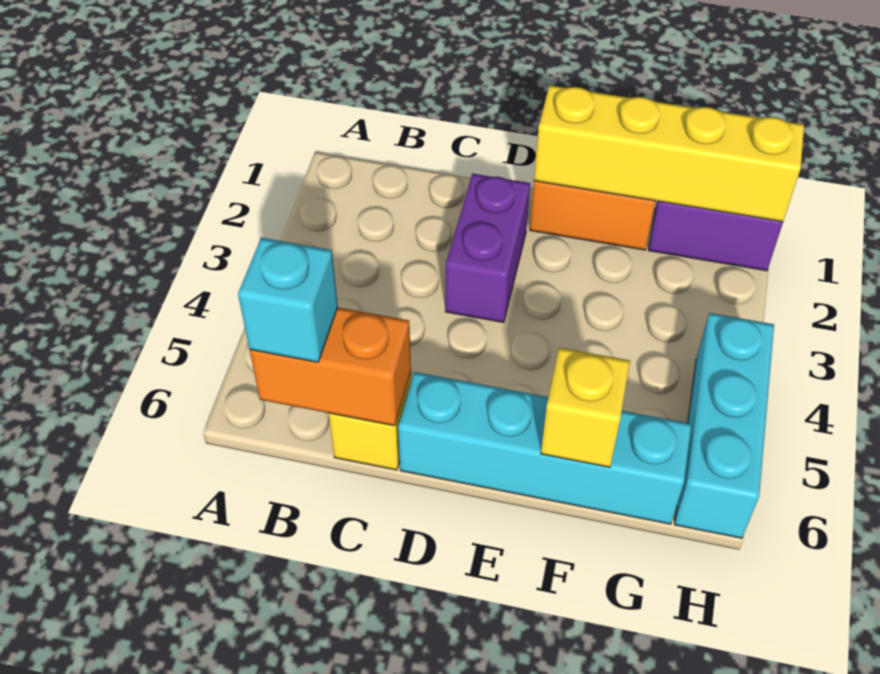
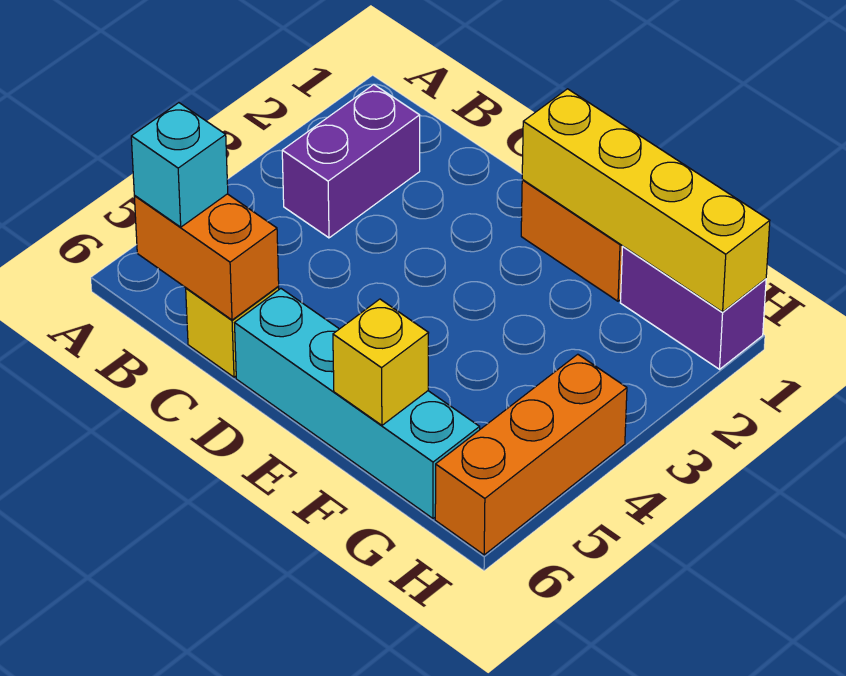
purple brick D2:D3 level 1 -> purple brick B2:B3 level 1
cyan brick H4:H6 level 1 -> orange brick H4:H6 level 1

